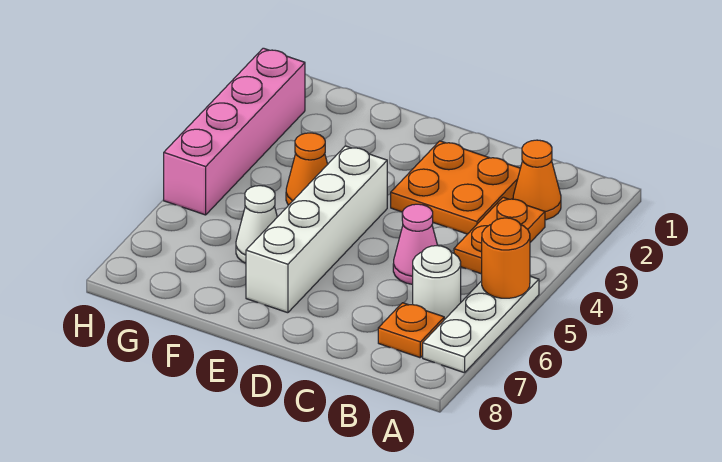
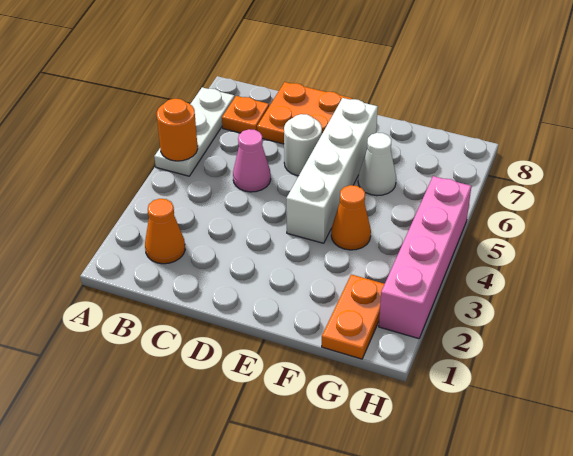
orange plate B3:B4 level 1 -> orange plate G1:G2 level 1
white round brick B6 level 1 -> white round brick D6 level 1
orange plate C2:D3 level 1 -> orange plate C7:D8 level 1

